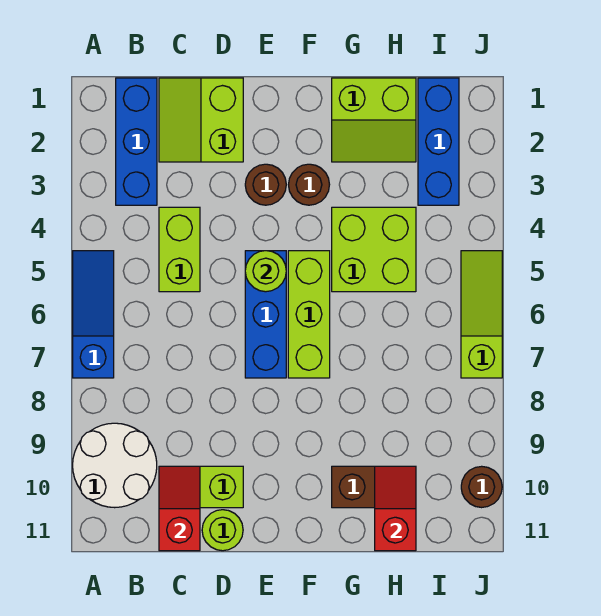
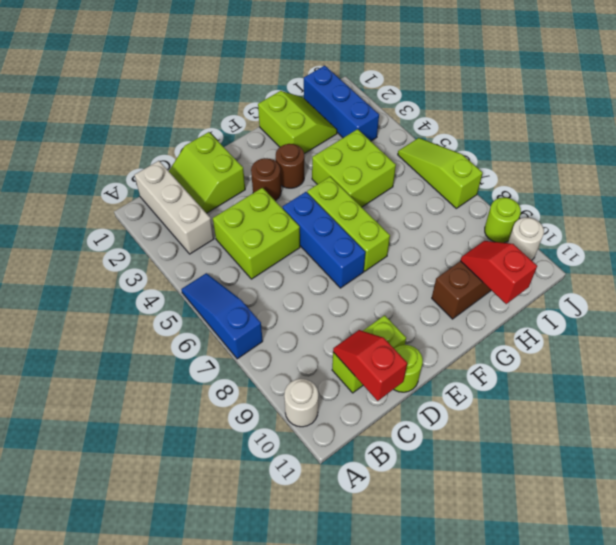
white round brick A9:B10 level 1 -> white round brick A10 level 1
blue brick B1:B3 level 1 -> white brick B1:B3 level 1
lime brick C4:C5 level 1 -> lime brick C4:D5 level 1
lime round brick E5 level 2 -> lime round brick J9 level 1
lime slope G1:H2 level 1 top 1 -> lime slope G1:H2 level 1 top G
brown round brick J10 level 1 -> white round brick J10 level 1

